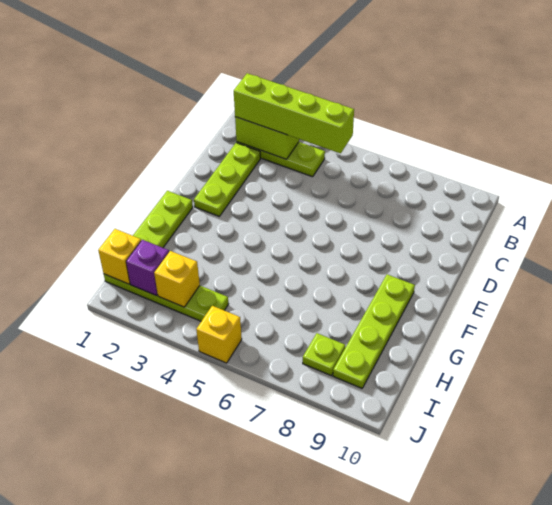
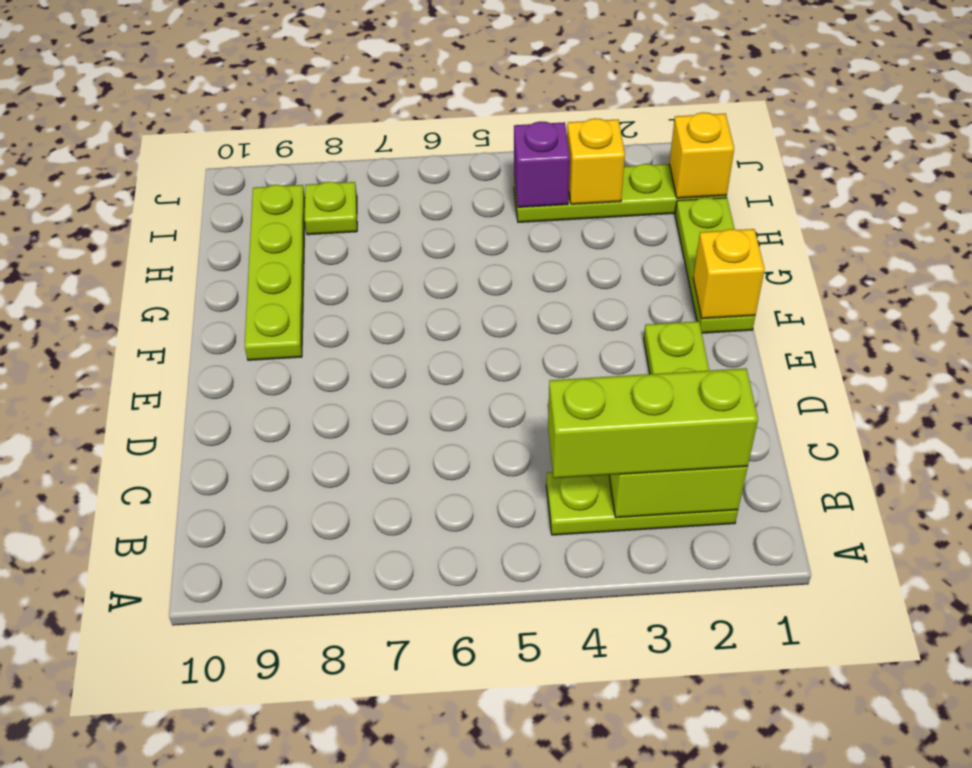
lime brick B2:B5 level 3 -> lime brick B2:B4 level 3
purple brick I2 level 2 -> purple brick I4 level 2
yellow brick J5 level 1 -> yellow brick F1 level 2

